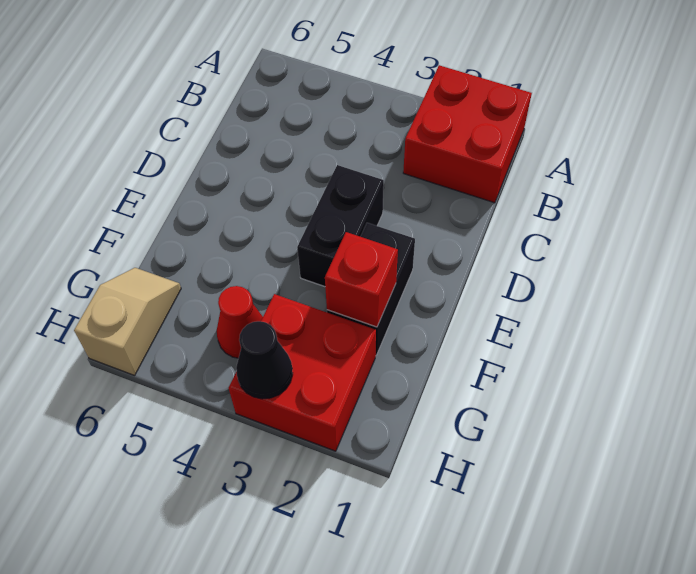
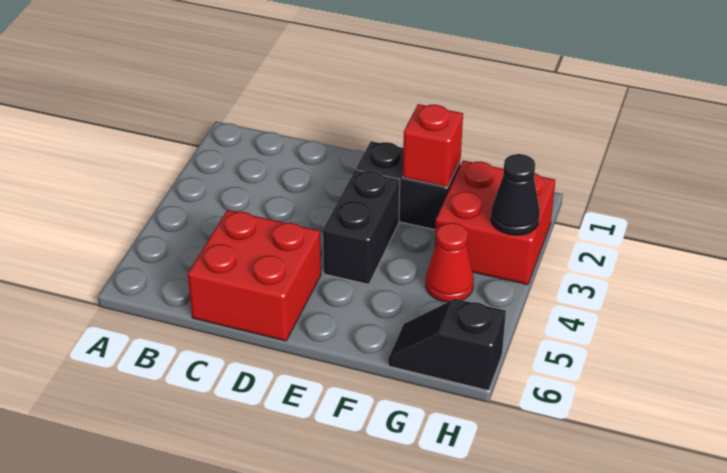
red brick A1:B2 level 1 -> red brick C5:D6 level 1
black brick D3:E3 level 1 -> black brick E3:E4 level 1
tan slope G6:H6 level 1 top H -> black slope G6:H6 level 1 top H

